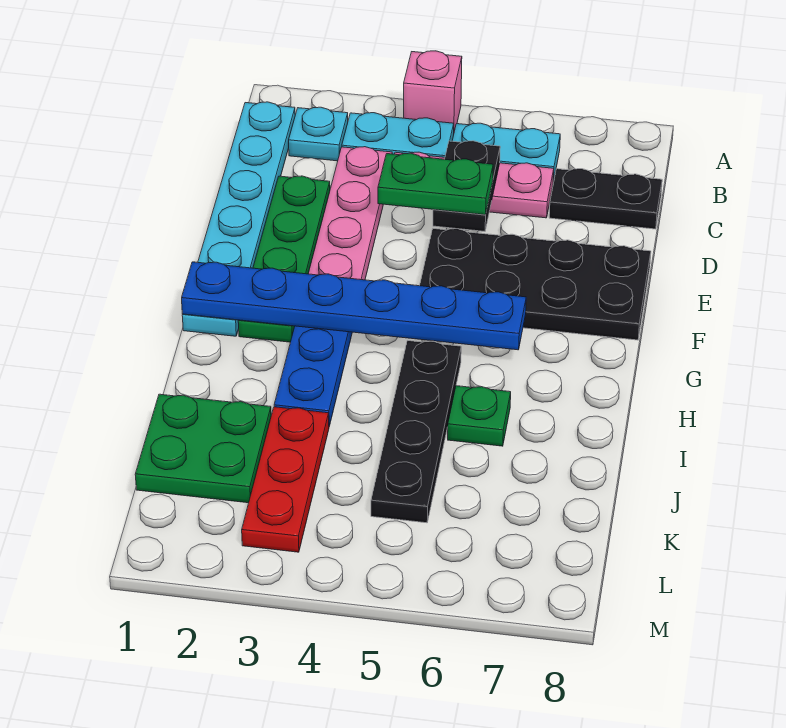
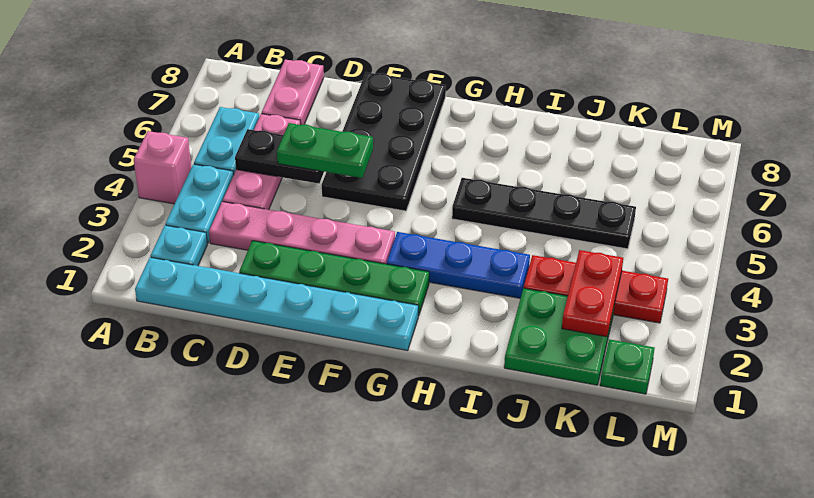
black plate C7:C8 level 1 -> pink plate C7:C8 level 1
green plate D4:D5 level 3 -> green plate D5:E5 level 3
blue plate G1:G6 level 2 -> none
green plate I6 level 1 -> green plate L1 level 1
none -> red plate K2:K3 level 2

